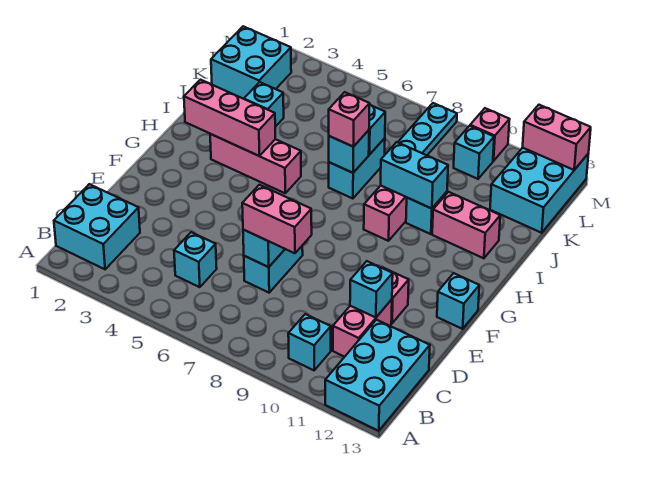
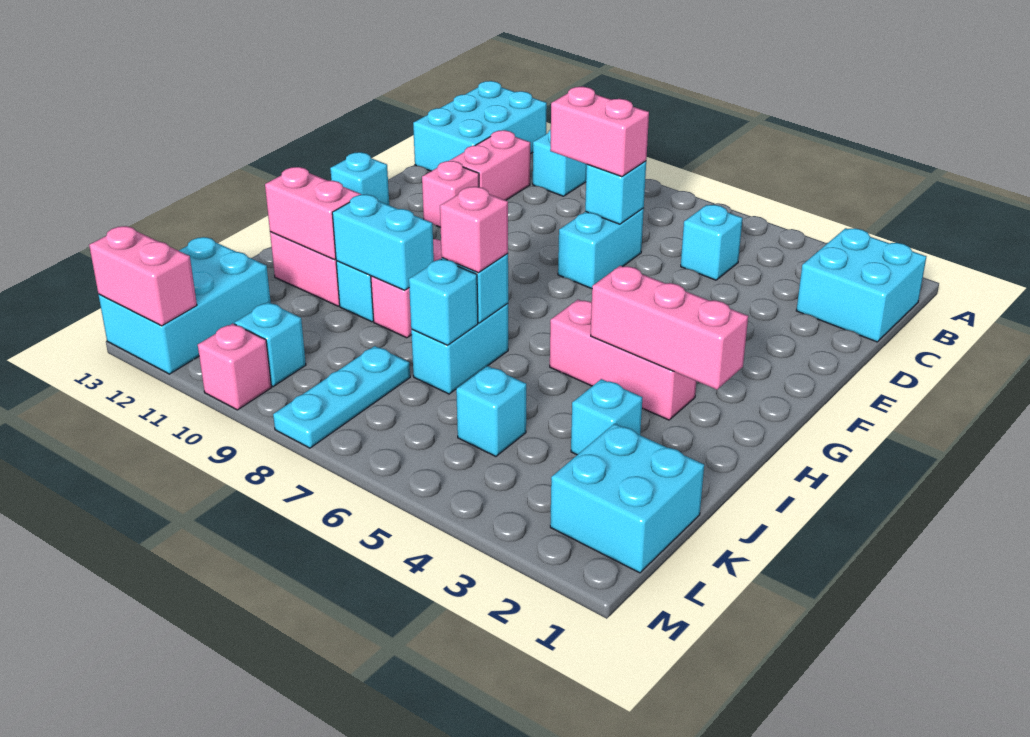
cyan brick D11 level 2 -> cyan brick K5 level 1
none -> pink brick I11:I12 level 2

